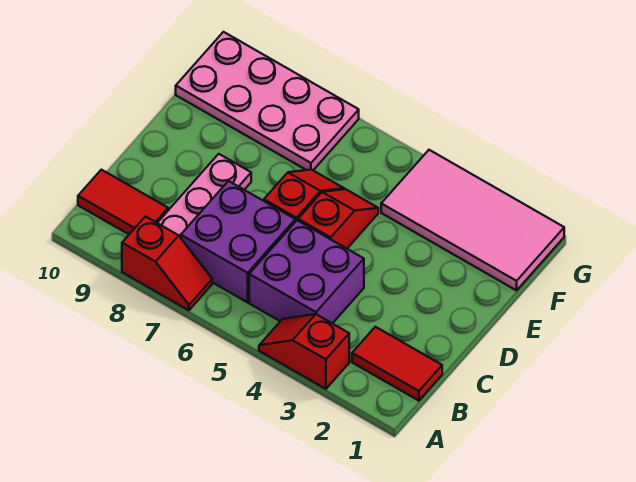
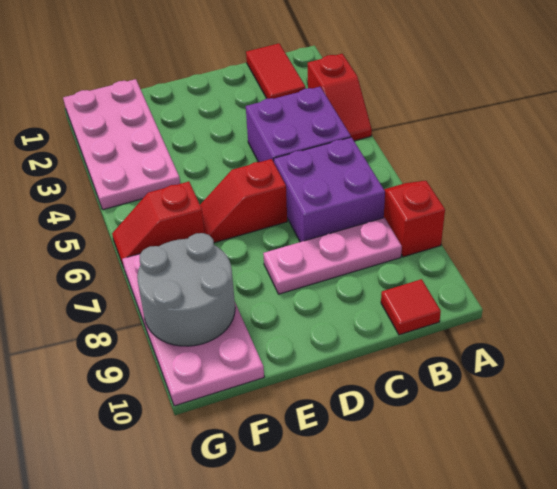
red tile B9:B10 level 1 -> red tile B10 level 1
red slope D5:E5 level 1 top D -> red slope F6:G6 level 1 top F
pink tile F1:G4 level 1 -> pink plate F1:G4 level 1
none -> grey round brick F8:G9 level 2

